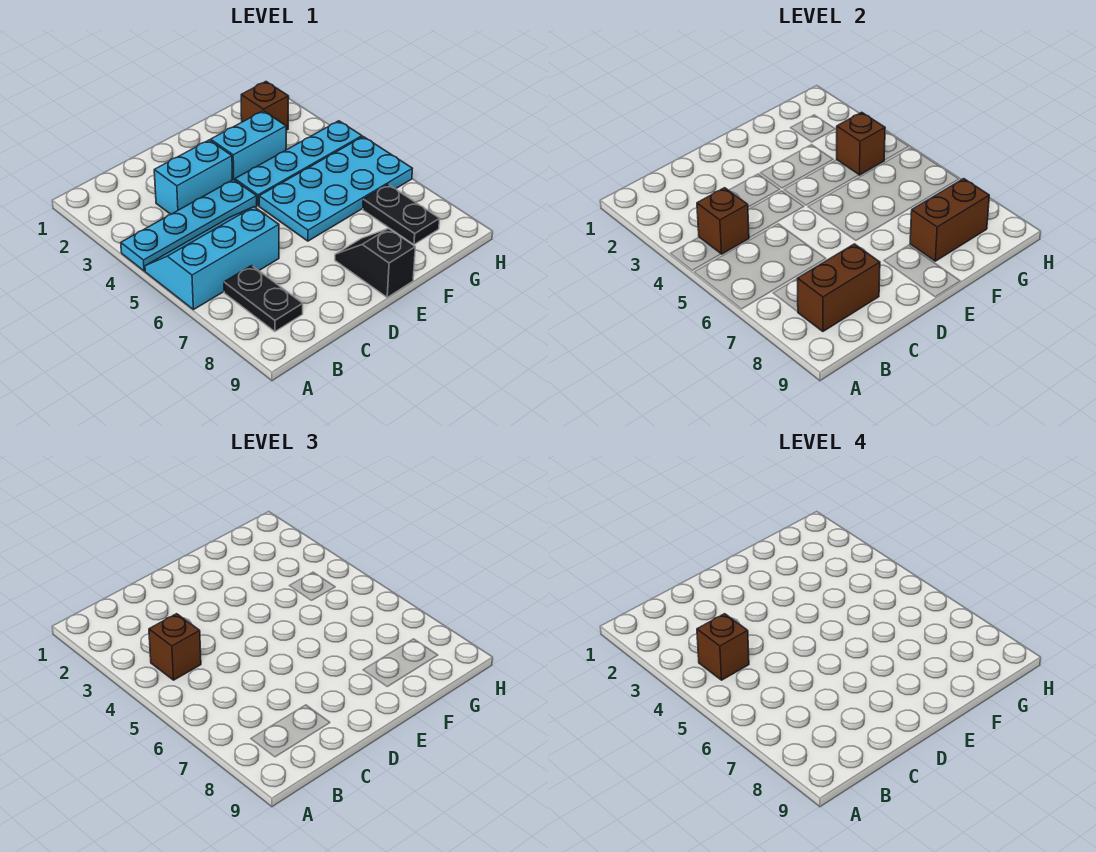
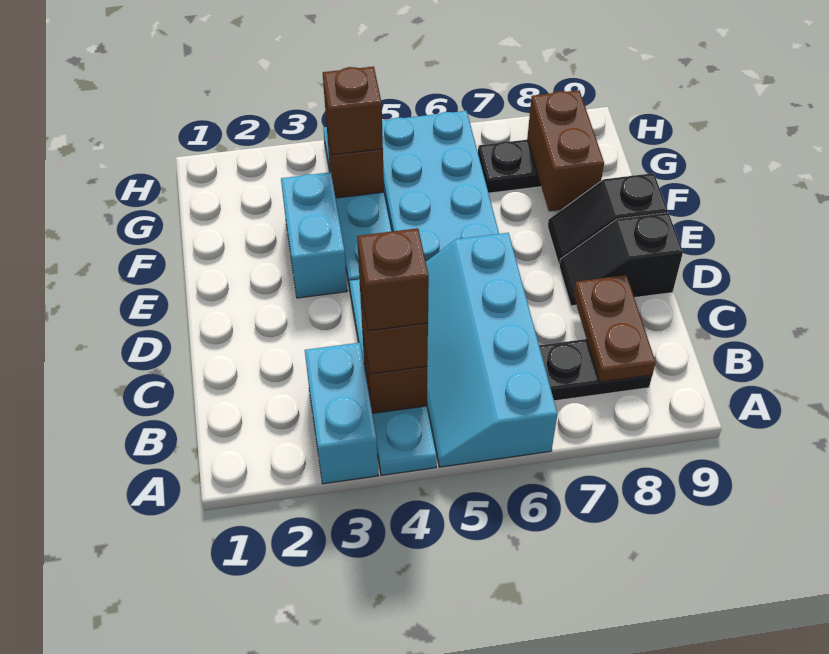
cyan slope A5:C6 level 1 top 6 -> cyan slope A5:D6 level 1 top 6
brown brick B8:C8 level 2 -> brown plate B8:C8 level 2
cyan brick C3:D3 level 1 -> cyan brick A3:B3 level 1
none -> black slope D8:D9 level 1 top 9
brown brick G2 level 1 -> brown brick G4 level 3

